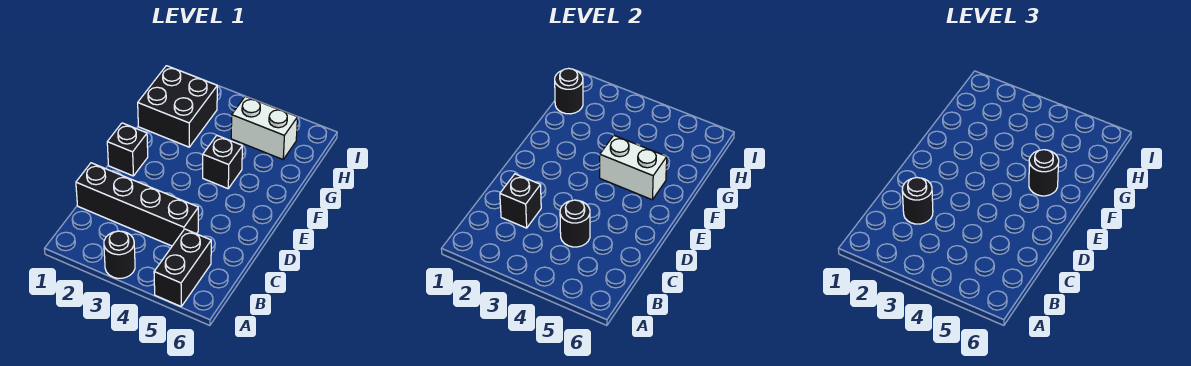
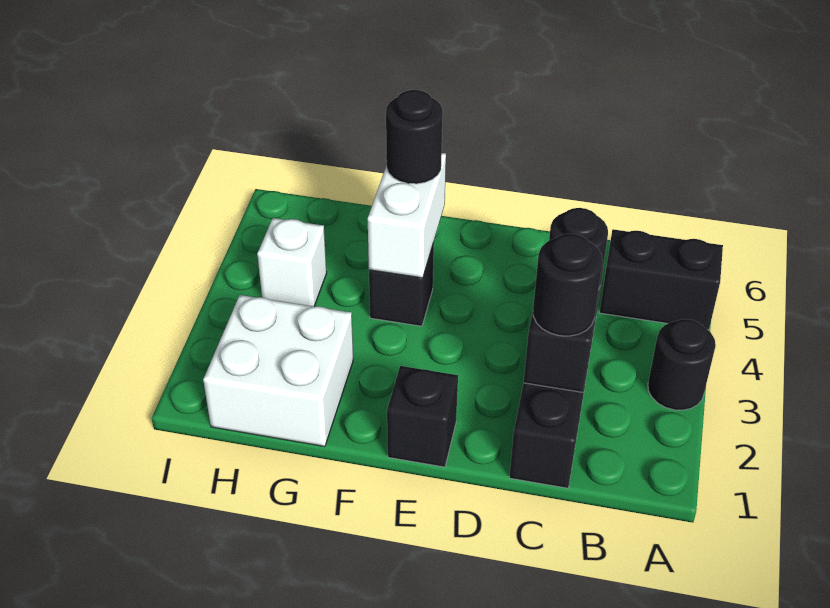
black brick G1:H2 level 1 -> white brick G1:H2 level 1
black round brick H1 level 2 -> none
white brick H4:H5 level 1 -> white brick H4 level 1

